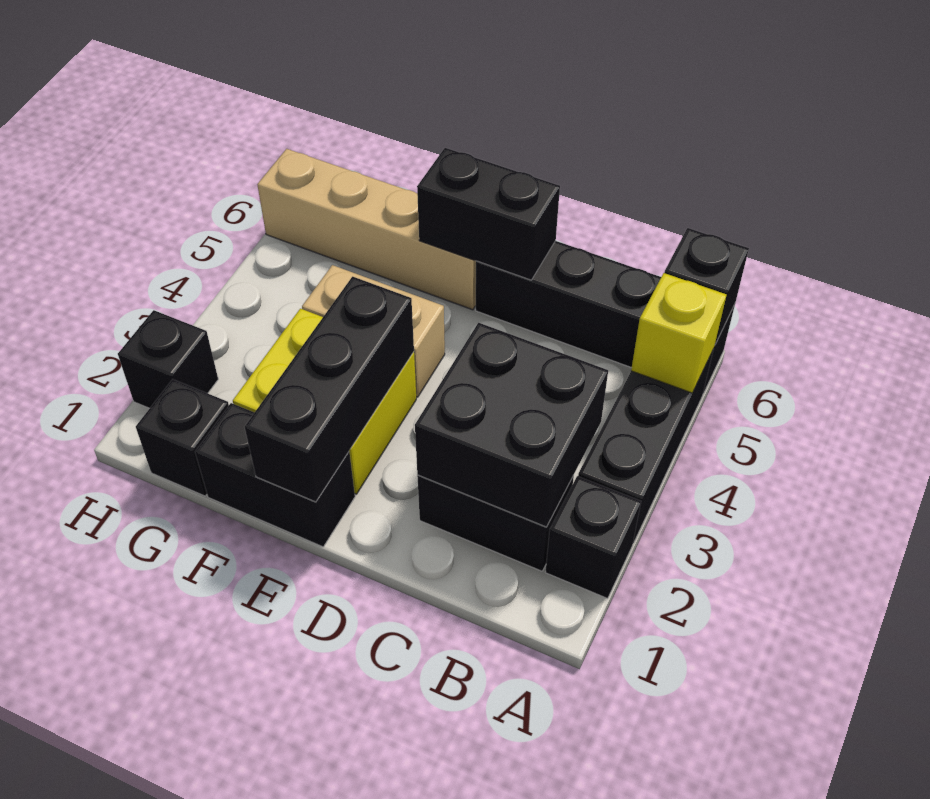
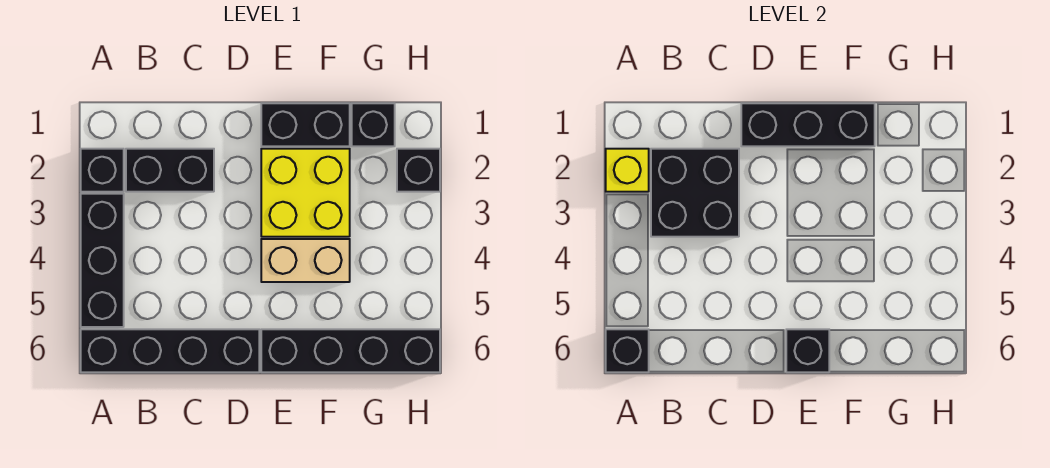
yellow brick A5 level 2 -> yellow brick A2 level 2
black brick D6:E6 level 2 -> black brick E6 level 2
black brick E1:E3 level 2 -> black brick D1:F1 level 2
tan brick E6:H6 level 1 -> black brick E6:H6 level 1

